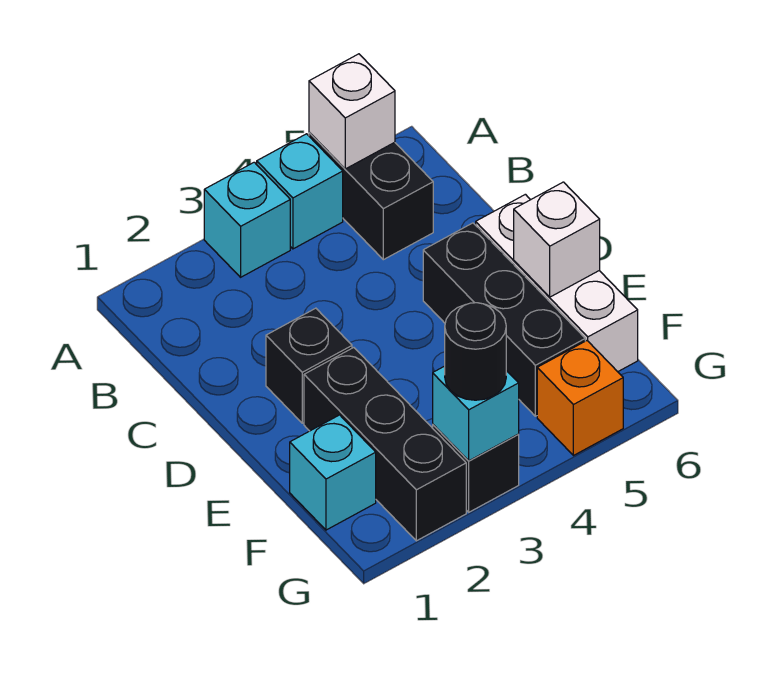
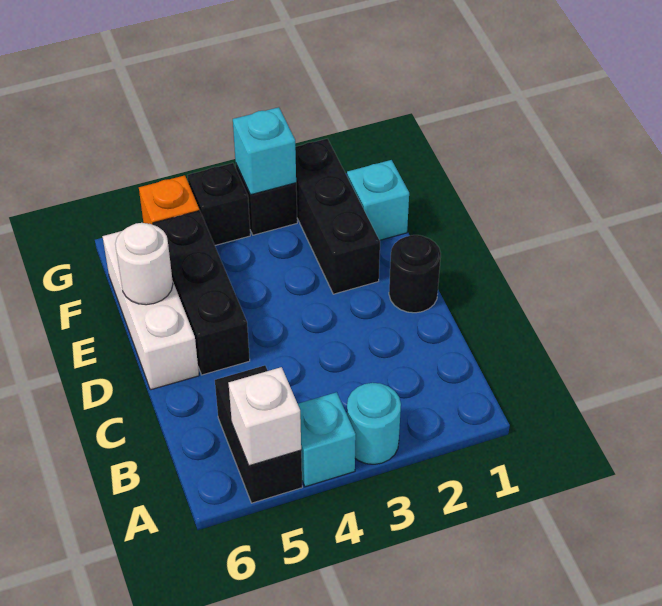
cyan brick A3 level 1 -> cyan round brick A3 level 1
black brick D2 level 1 -> black brick G4 level 1
white brick E6 level 2 -> white round brick E6 level 2
black round brick G3 level 3 -> black round brick D1 level 1

